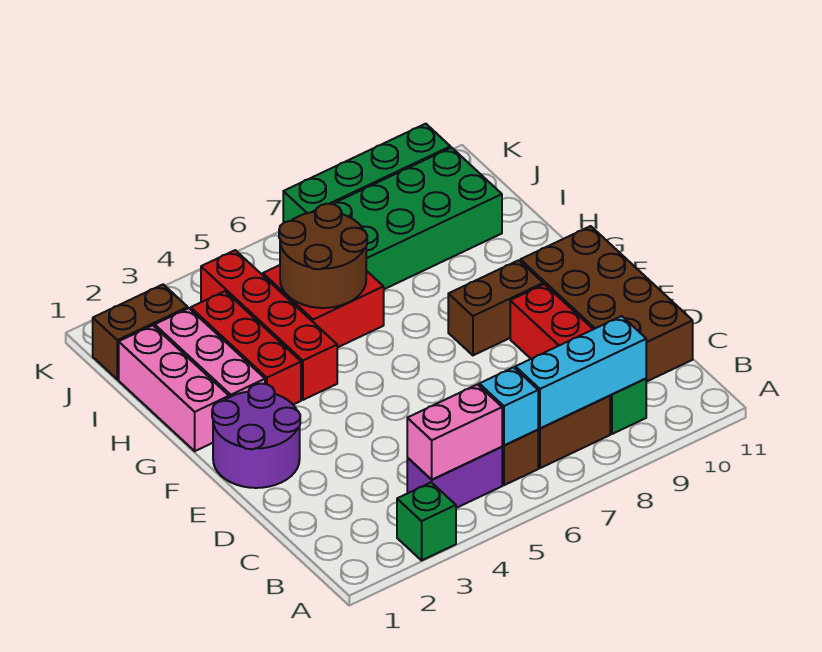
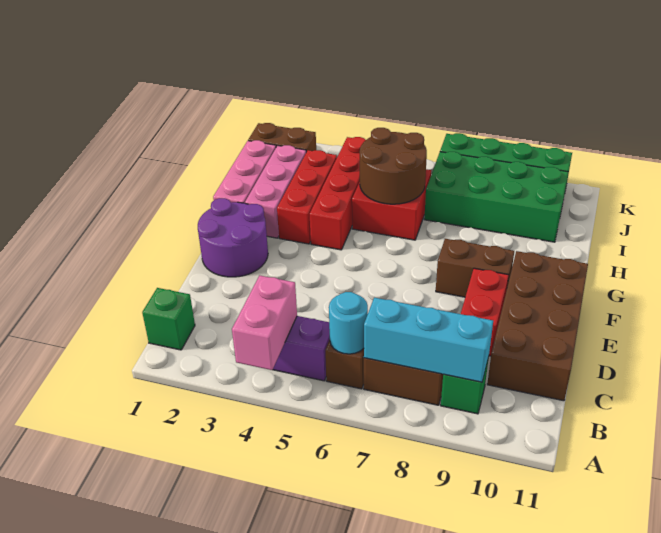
green brick A3 level 1 -> green brick B1 level 1
pink brick B4:B5 level 2 -> pink brick A4:B4 level 2
cyan brick B6 level 2 -> cyan round brick B6 level 2

